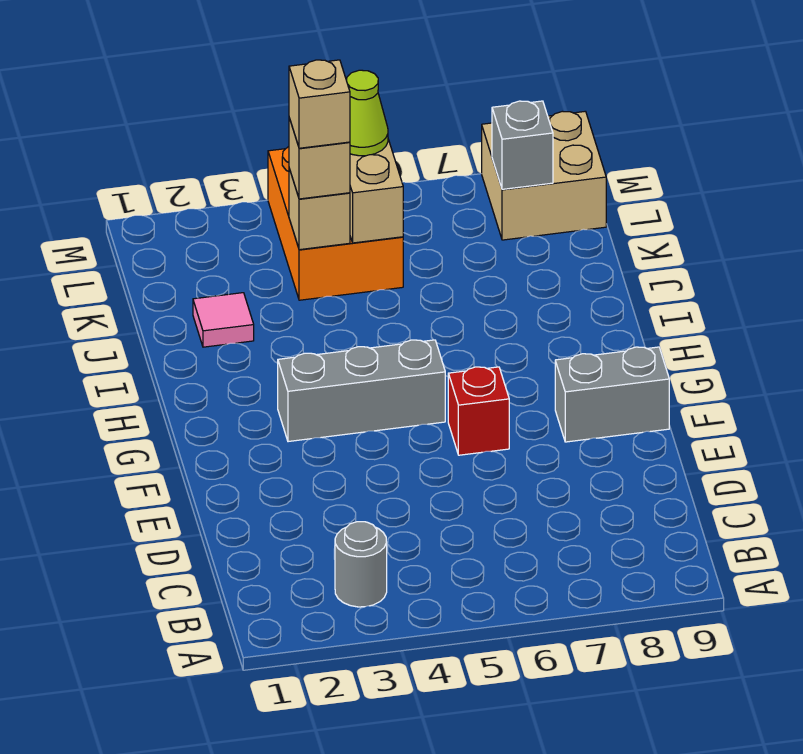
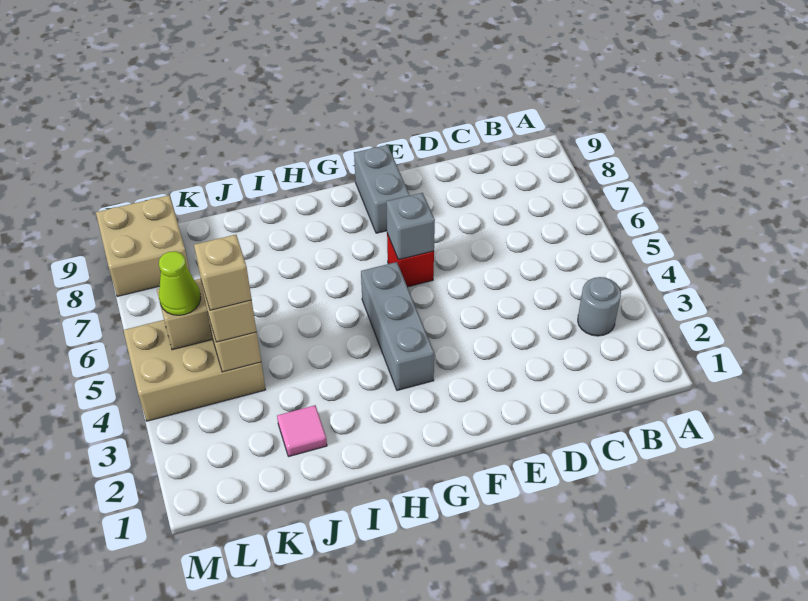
orange brick K4:M5 level 1 -> tan brick K4:M5 level 1
grey brick L8 level 2 -> grey brick F6 level 2

